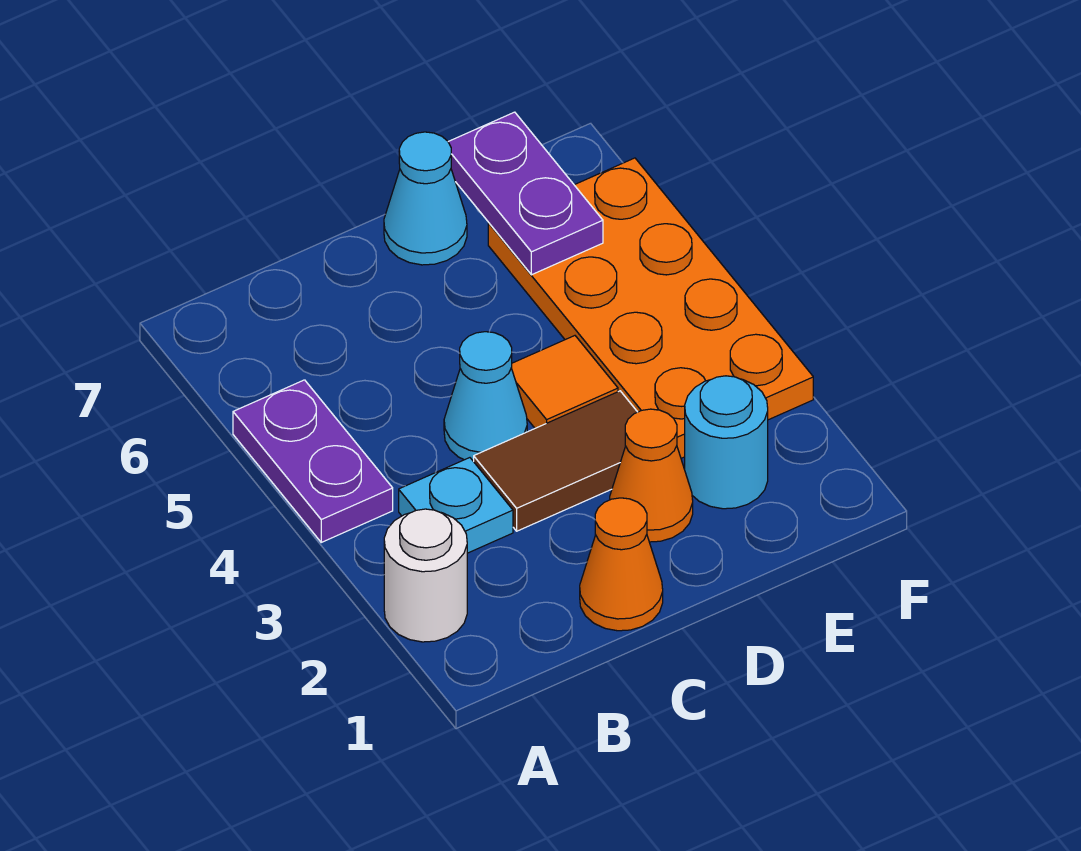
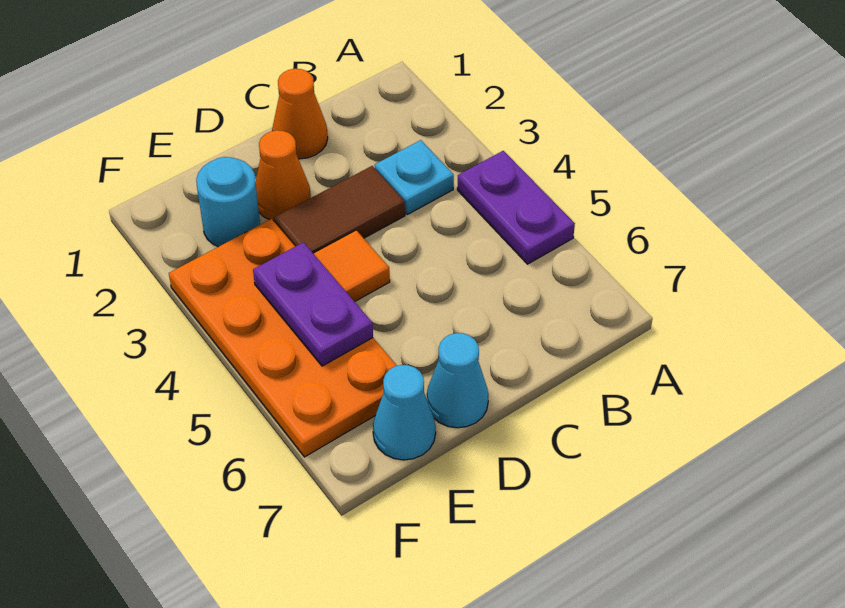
white round brick A2 level 1 -> none
cyan cone C4 level 1 -> cyan cone E7 level 1
purple plate E6:E7 level 2 -> purple plate E4:E5 level 2

